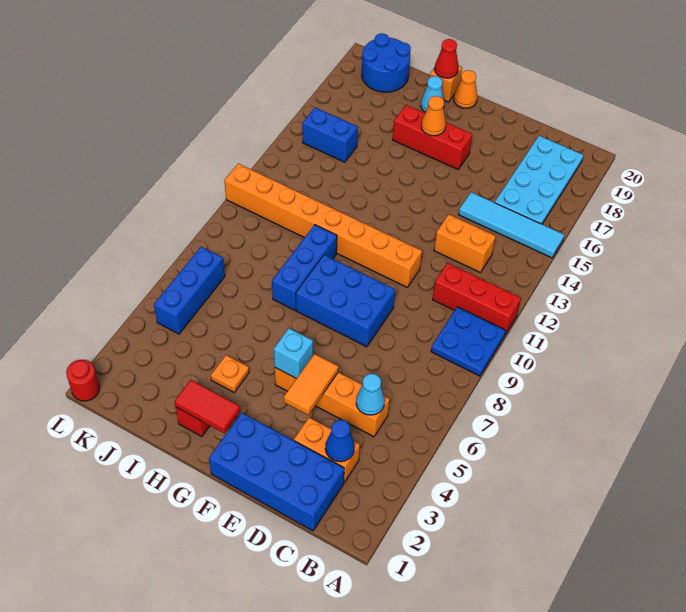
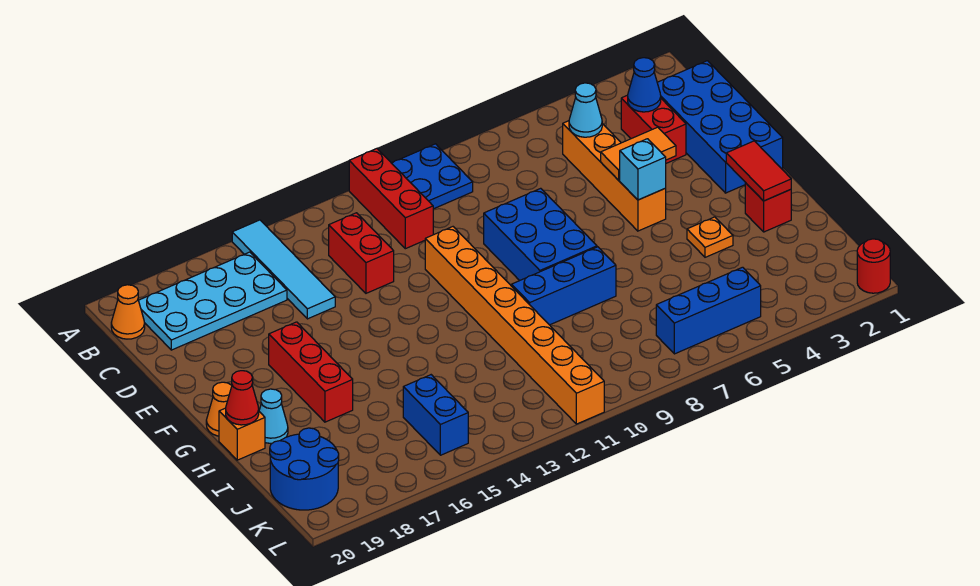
orange brick C3:D3 level 1 -> red brick C3:D3 level 1
orange brick C13:D13 level 1 -> red brick C13:D13 level 1
orange cone G17 level 2 -> orange cone B20 level 1

